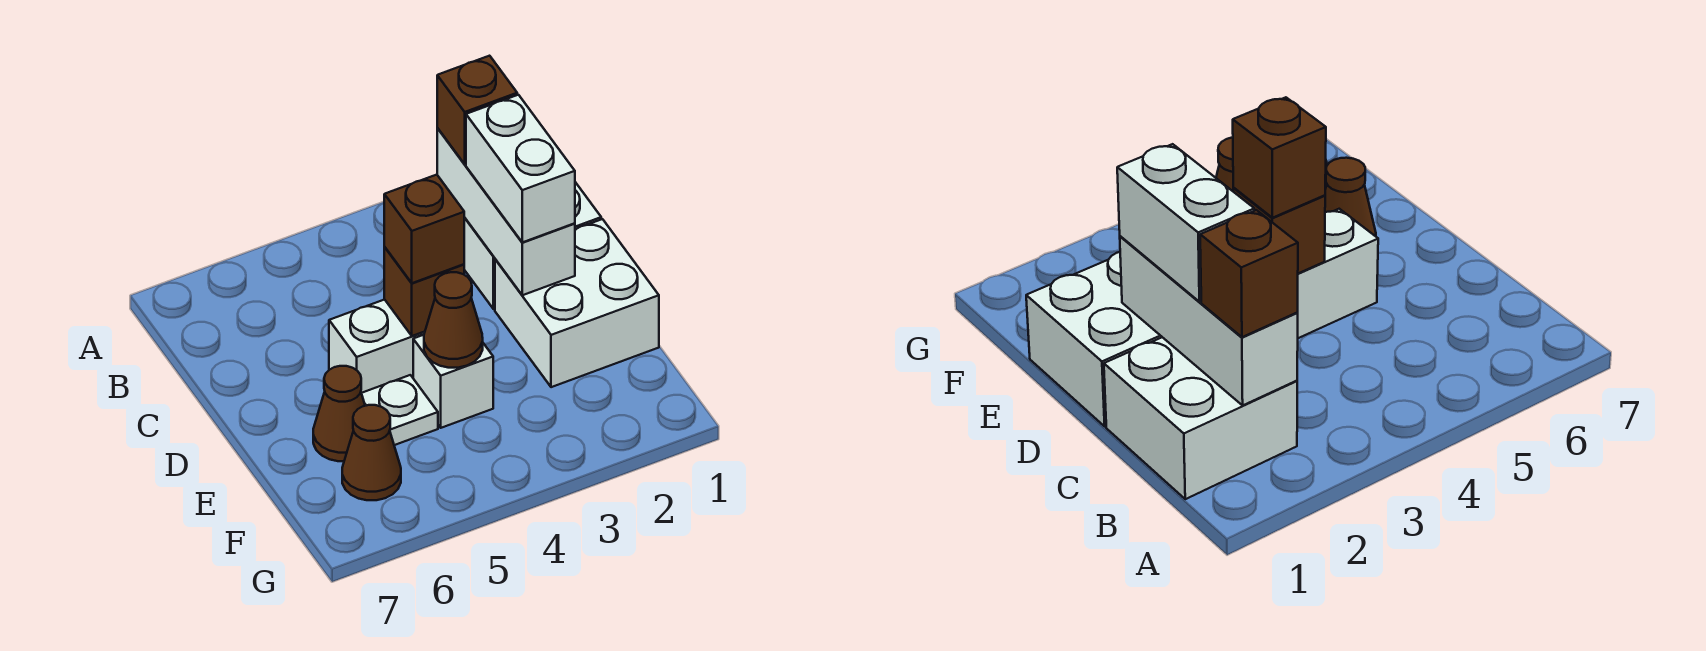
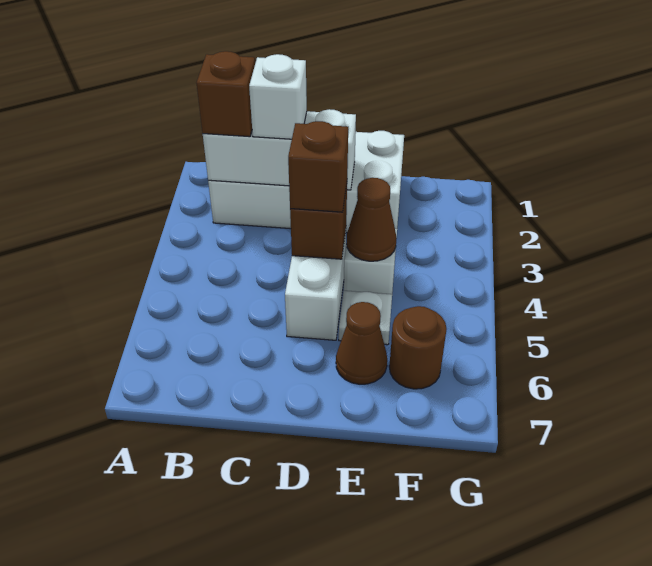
white brick C2:D2 level 3 -> white brick C2 level 3
brown cone F6 level 1 -> brown round brick F6 level 1

